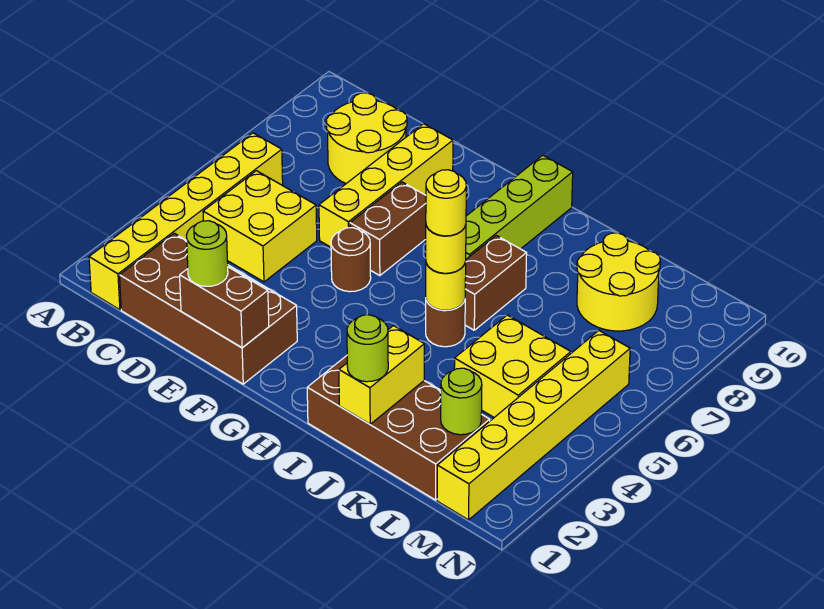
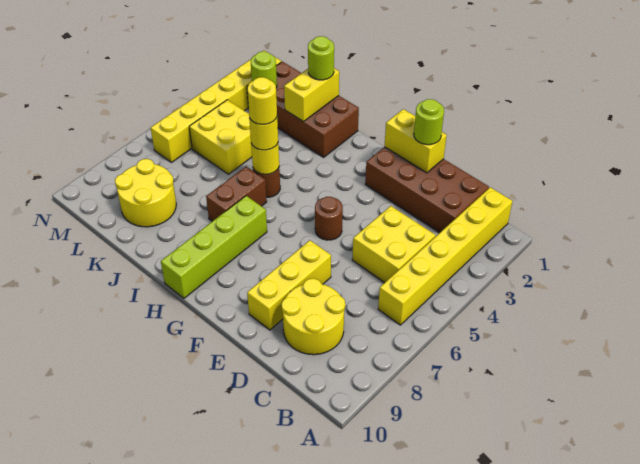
brown brick E1:F1 level 2 -> yellow brick E1:F1 level 2
yellow brick E6:E9 level 1 -> yellow brick E7:E9 level 1
brown brick F6:F7 level 1 -> none

